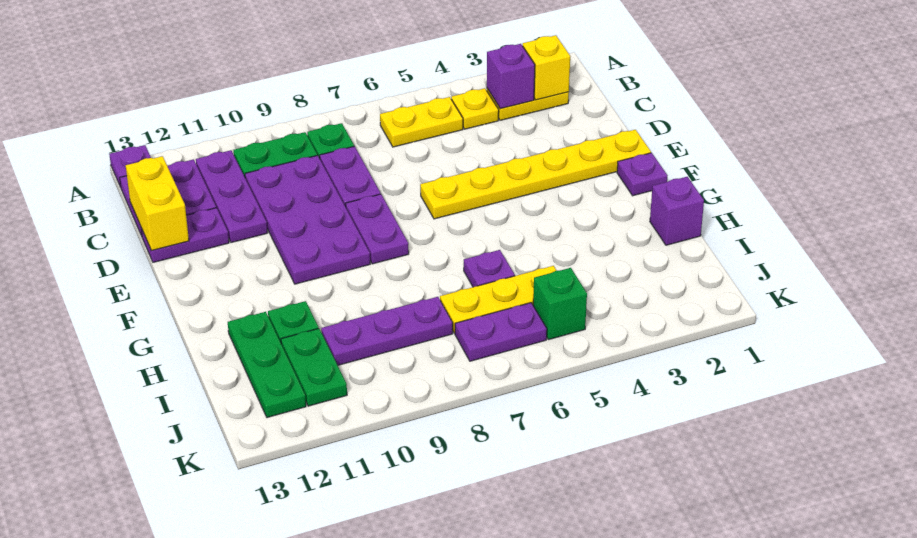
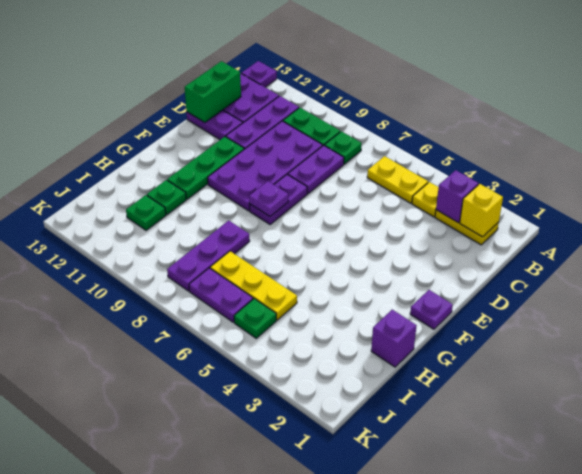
yellow brick C13:D13 level 2 -> green brick C13:D13 level 2
yellow plate E1:E6 level 1 -> none
purple plate H6 level 1 -> purple plate F8 level 2
green plate H12:J12 level 1 -> green plate E11:G11 level 1
purple plate I8:I10 level 1 -> purple plate H8:J8 level 1
green plate I11:J11 level 1 -> green plate I11 level 1
green brick J5 level 1 -> green plate J5 level 1

